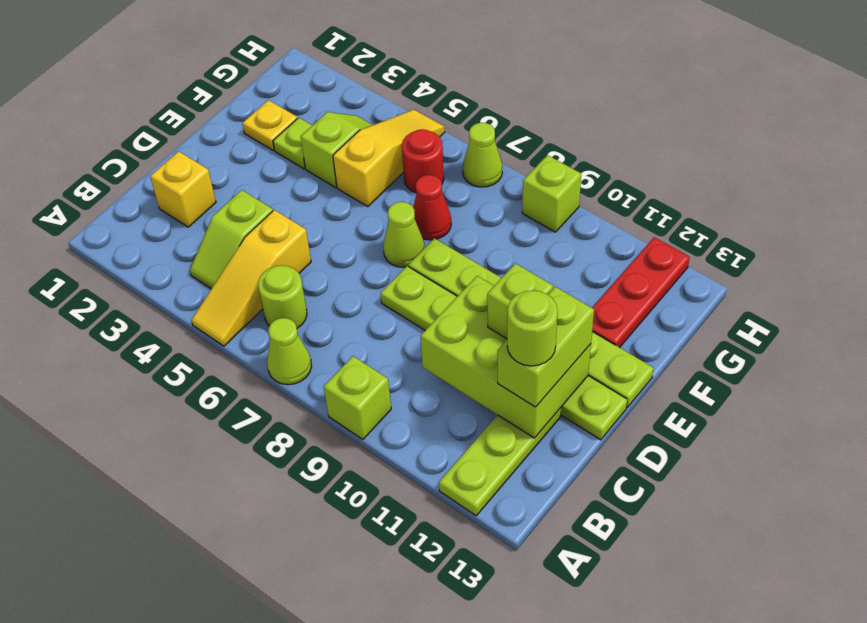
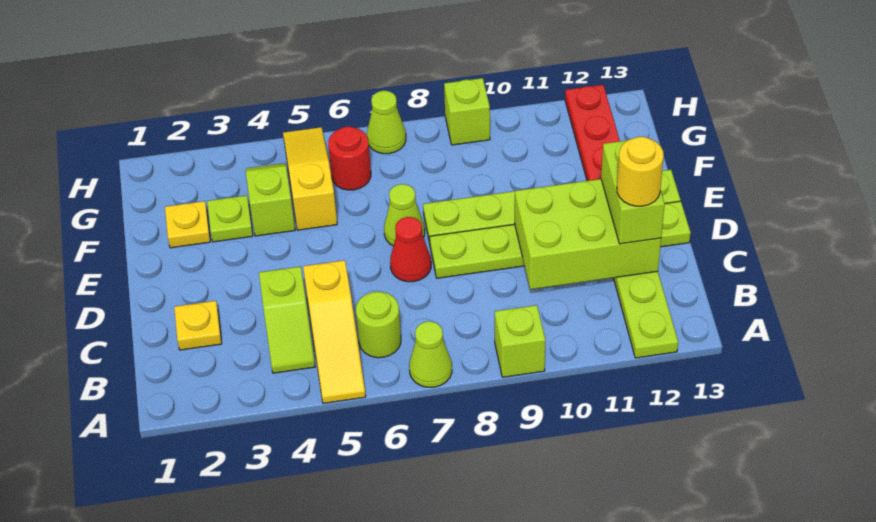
yellow brick C2 level 1 -> yellow plate C2 level 1
lime round brick C12 level 4 -> yellow round brick C12 level 4
lime brick D11 level 3 -> none
red cone F7 level 1 -> red cone D7 level 1

